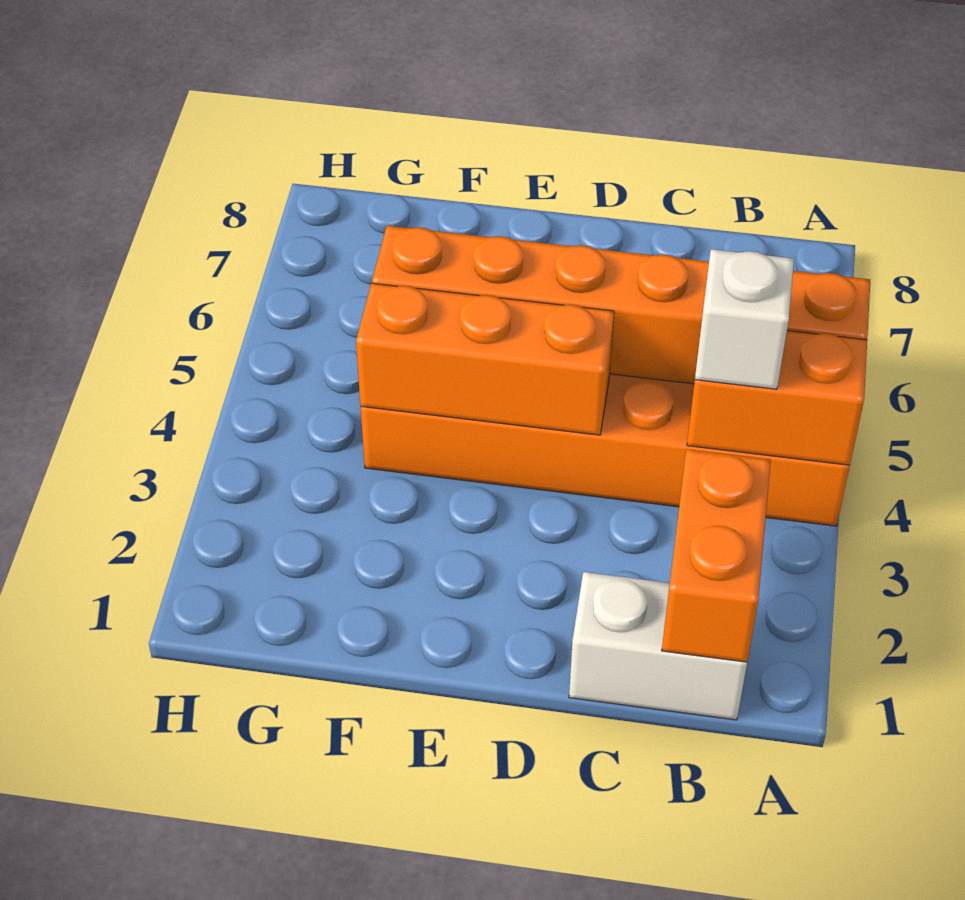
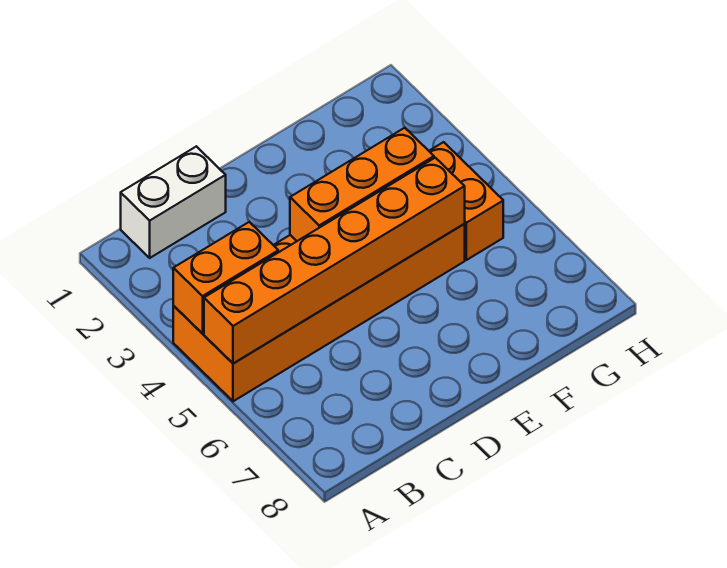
orange brick B1:B2 level 2 -> orange brick G4:G5 level 1
white brick B4 level 3 -> none

